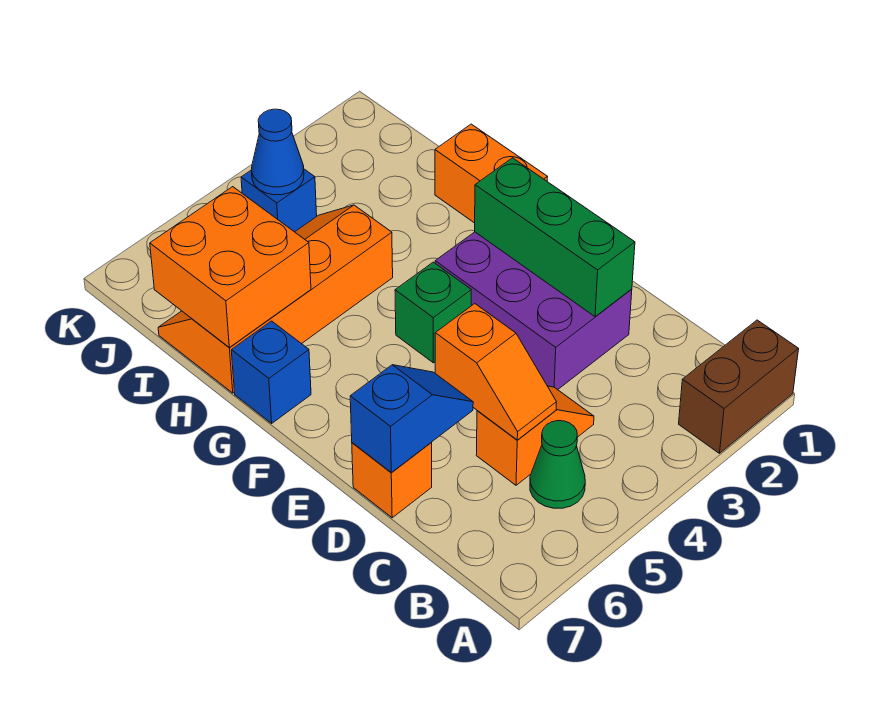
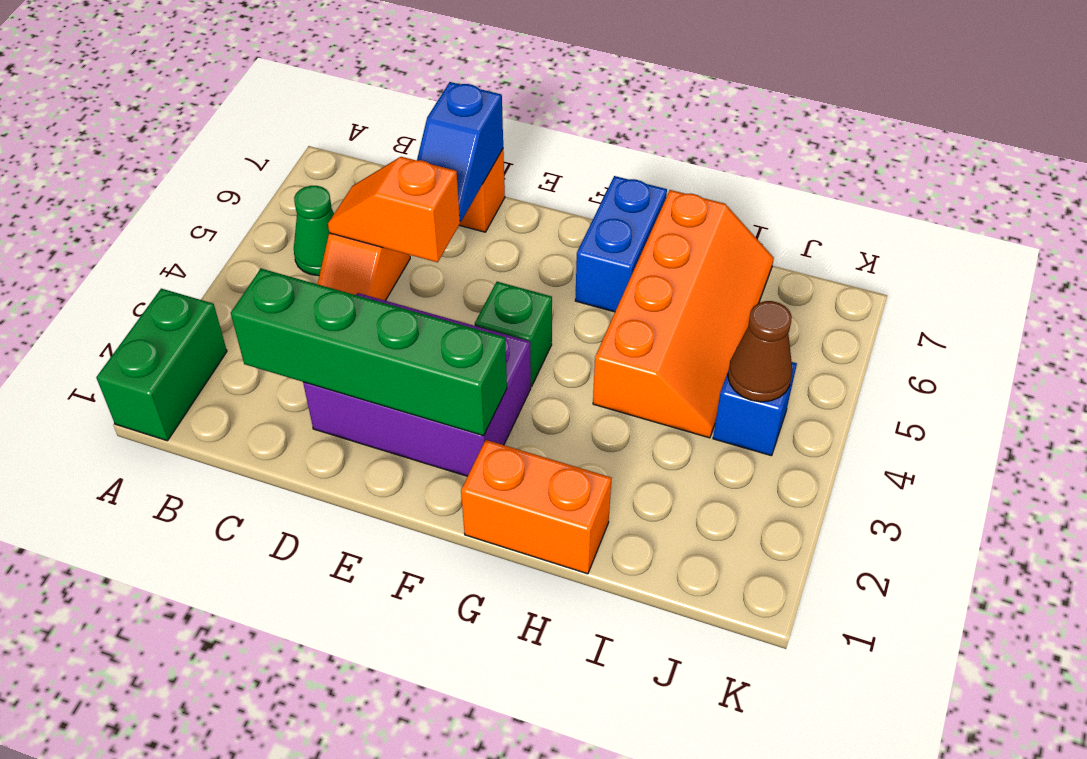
brown brick A1:A2 level 1 -> green brick A1:A2 level 1
green brick D2:F2 level 2 -> green brick C2:F2 level 2
blue brick G7 level 1 -> blue brick G6:G7 level 1
orange brick H6:I7 level 2 -> none
blue cone J4 level 2 -> brown cone J4 level 2

